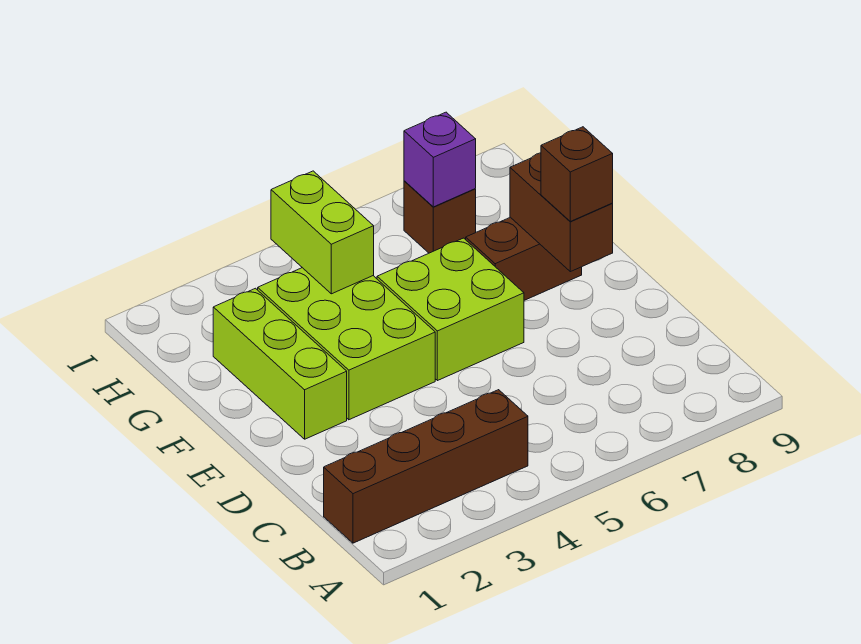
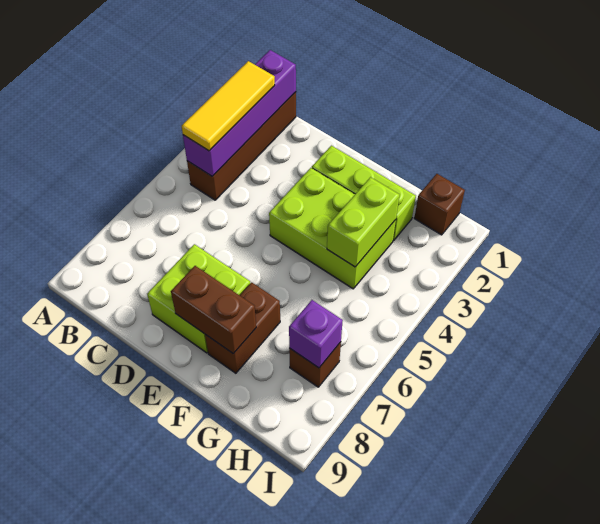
none -> purple brick B1:B4 level 2
none -> yellow tile B2:B4 level 3
lime brick E5:F6 level 1 -> lime brick D7:E8 level 1
brown brick E8 level 3 -> brown brick H1 level 1
lime brick G4:H4 level 2 -> lime brick G3:G4 level 2

